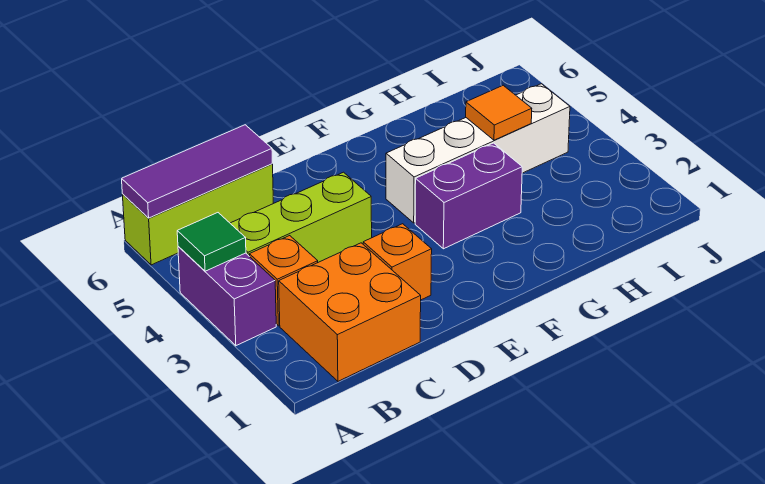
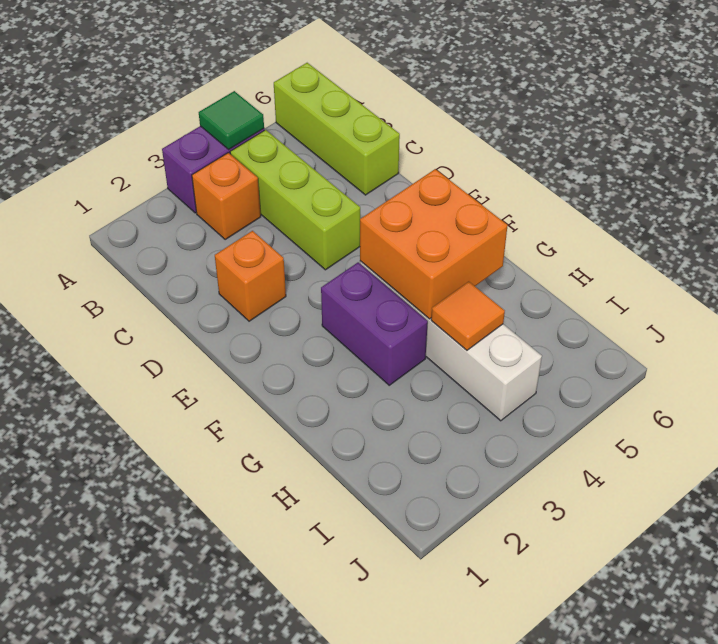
purple tile A6:C6 level 2 -> none
orange brick B1:C2 level 1 -> orange brick F4:G5 level 2

